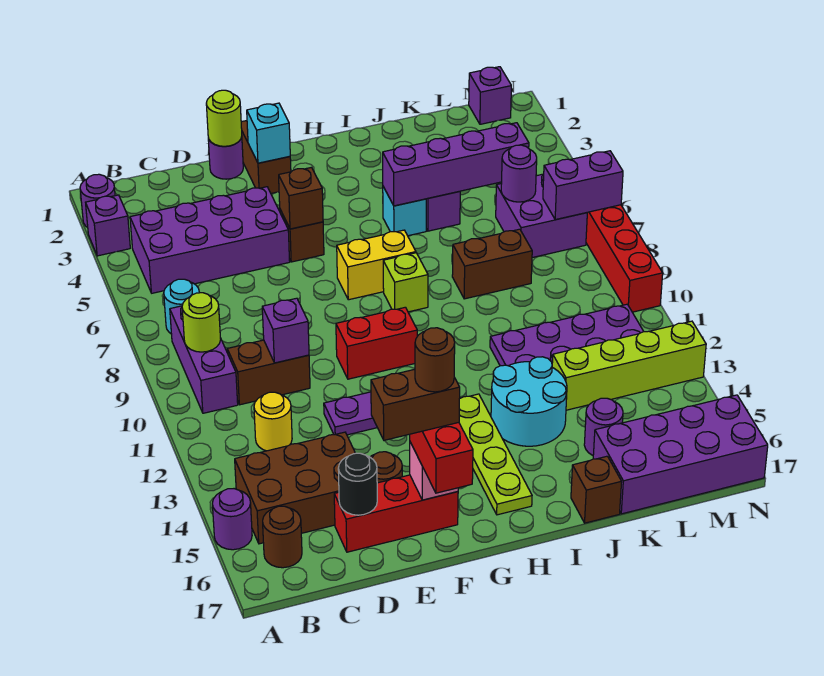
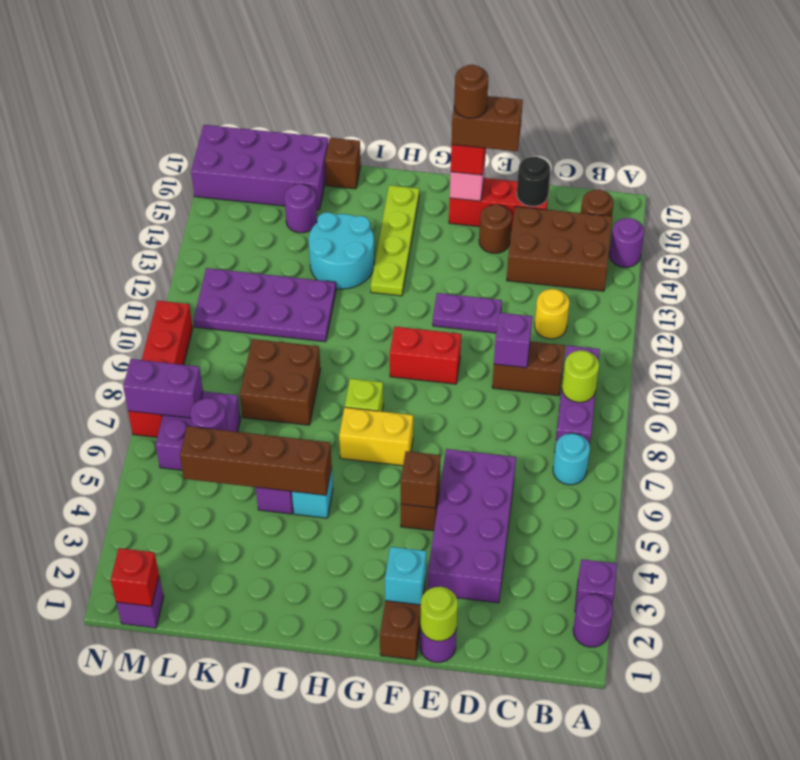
purple brick B4:E5 level 1 -> purple brick D3:E6 level 1
purple brick I5:L5 level 2 -> brown brick I5:L5 level 2
brown brick J8:K8 level 1 -> brown brick J8:K9 level 1
lime brick K13:N13 level 1 -> none
none -> red brick M1 level 2

